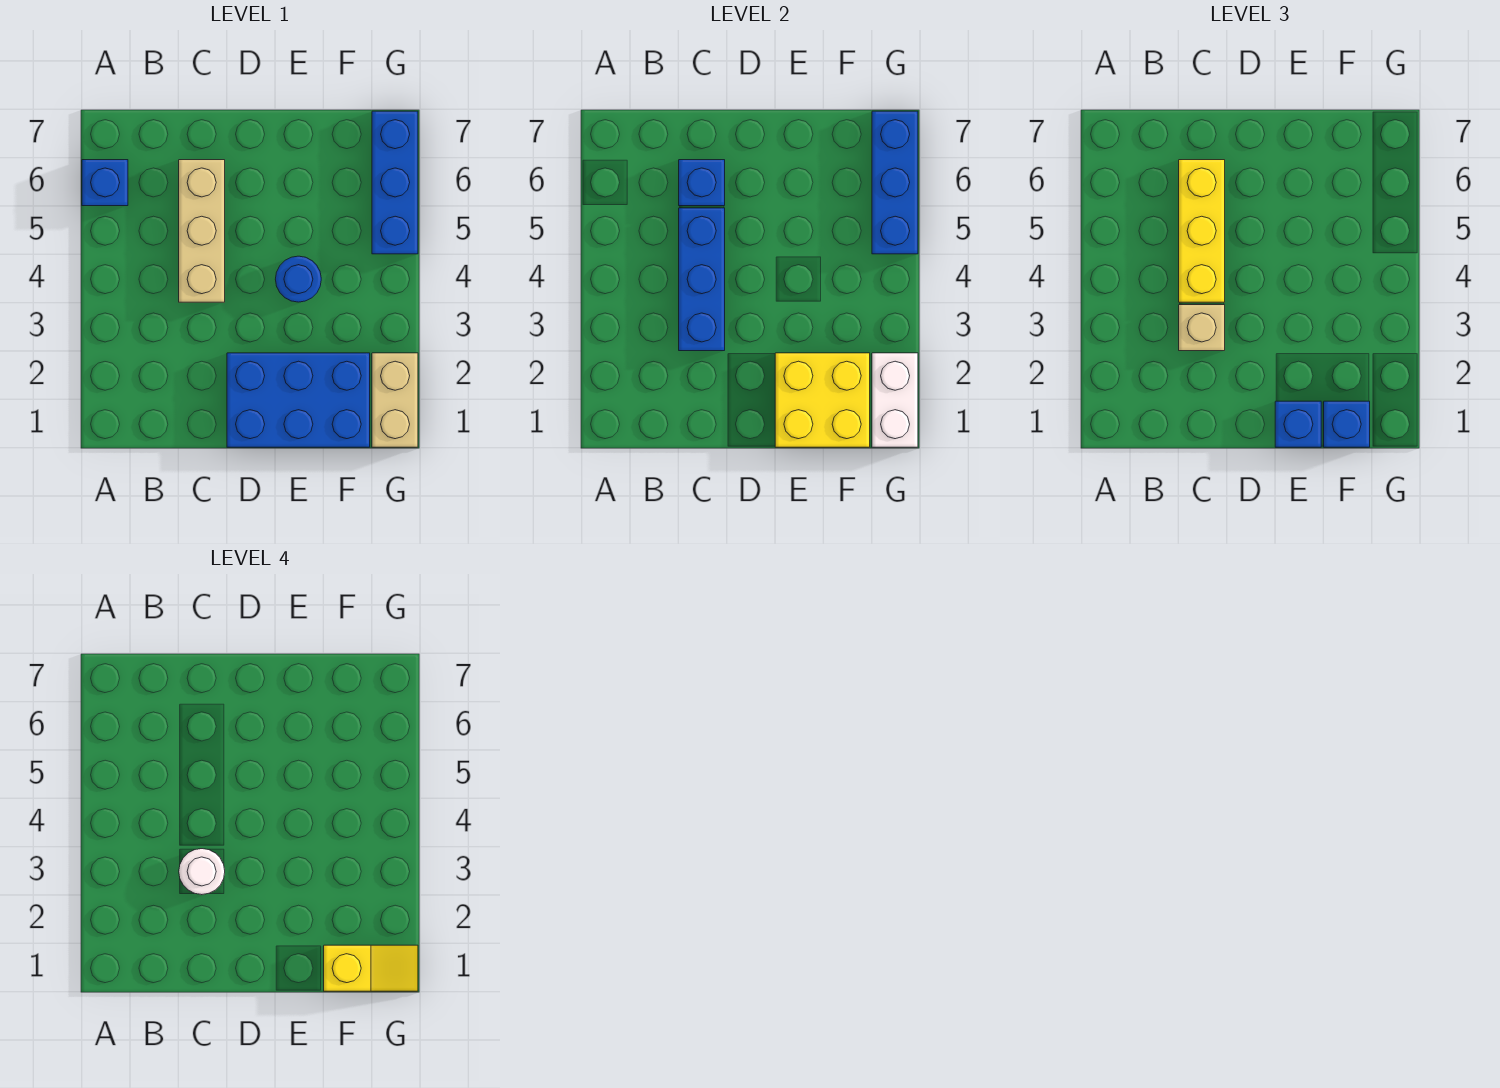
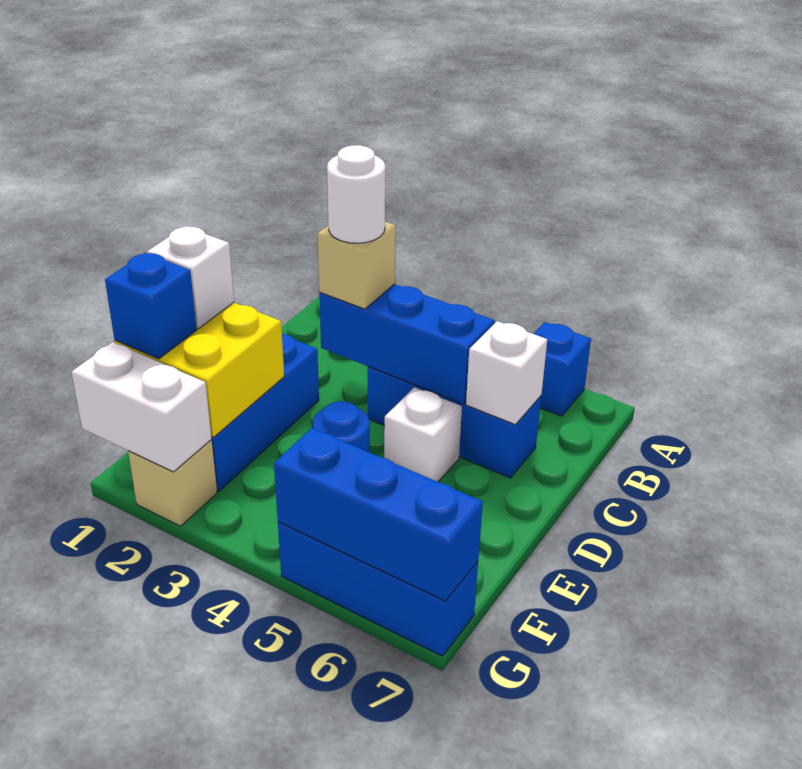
tan brick C4:C6 level 1 -> blue brick C4:C6 level 1
yellow brick C4:C6 level 3 -> none
blue brick C6 level 2 -> white brick C6 level 2
none -> white brick D5 level 1
blue brick E1 level 3 -> white brick E1 level 3
yellow slope F1:G1 level 4 top F -> none
tan brick G1:G2 level 1 -> tan brick G2 level 1

